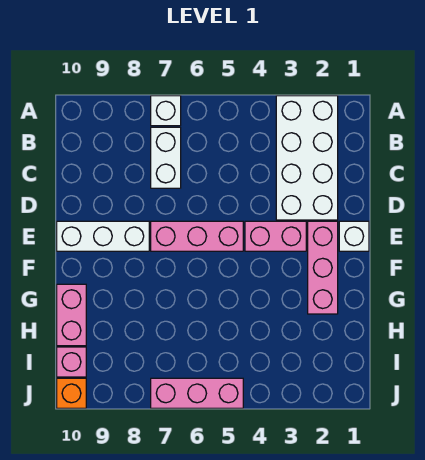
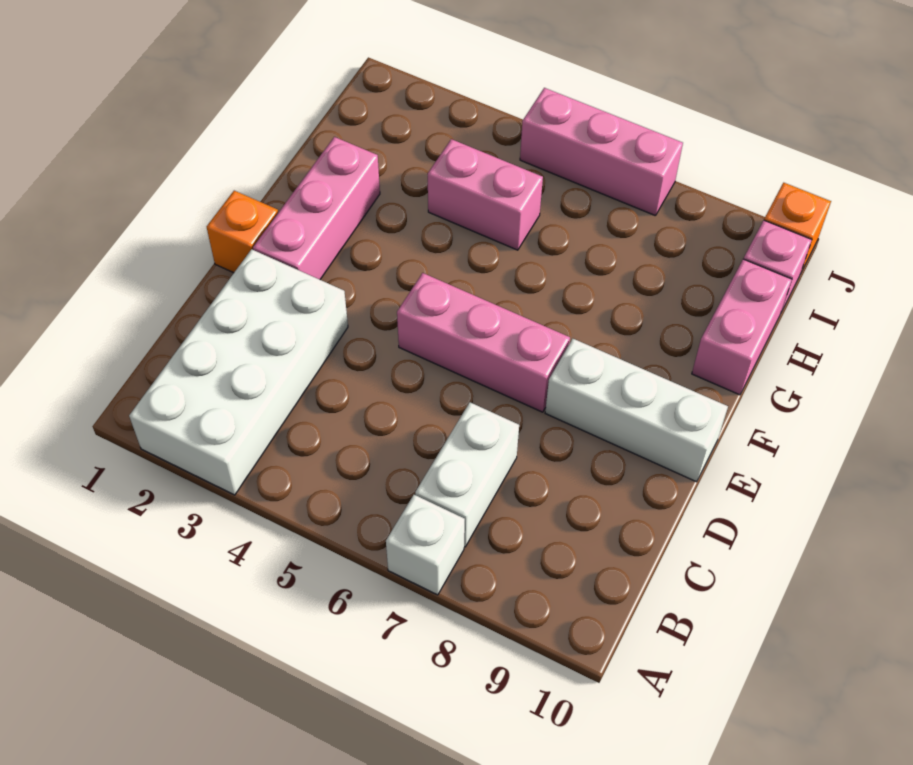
white brick E1 level 1 -> orange brick E1 level 1
pink brick E3:E4 level 1 -> pink brick H4:H5 level 1

